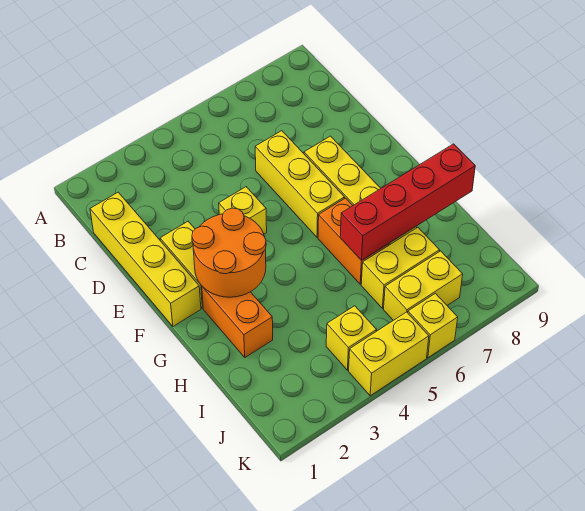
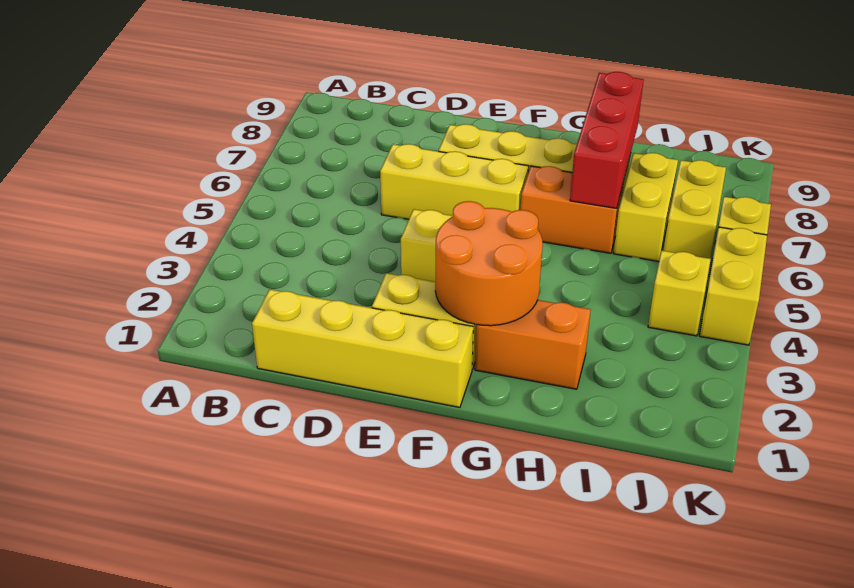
red brick H6:H9 level 2 -> red brick H6:H8 level 2

